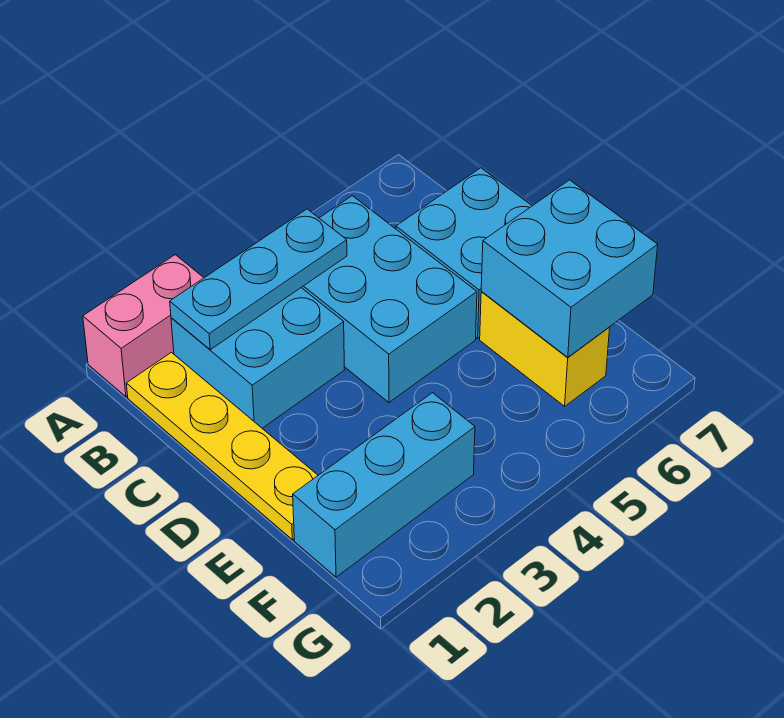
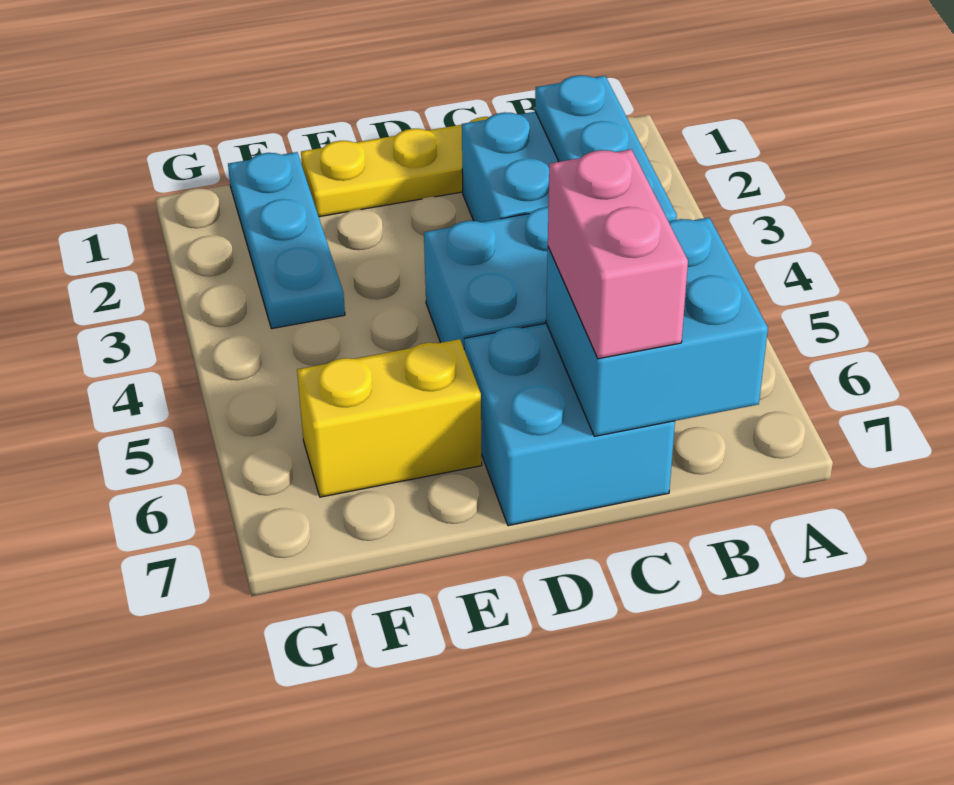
pink brick A1:A2 level 1 -> pink brick C6:C7 level 3
cyan brick E6:F7 level 2 -> cyan brick B6:C7 level 2
cyan brick F1:F3 level 1 -> cyan plate F1:F3 level 1

